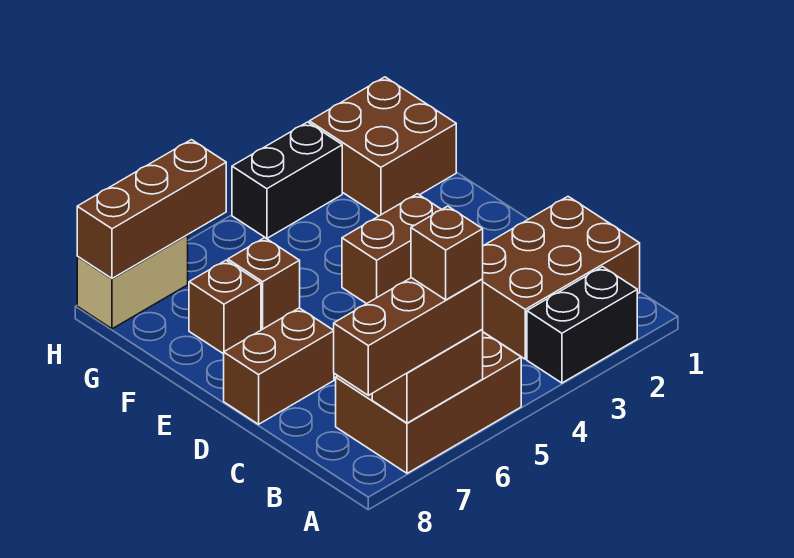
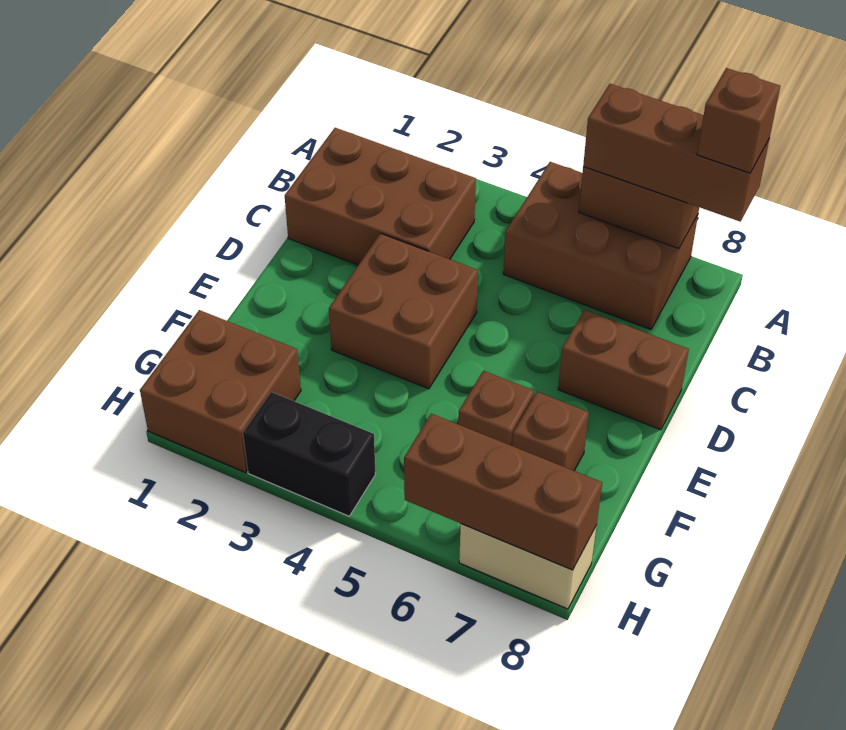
black brick A2:A3 level 1 -> none
brown brick A6 level 4 -> brown brick A8 level 4
brown brick E3:E4 level 1 -> brown brick D3:E4 level 1

